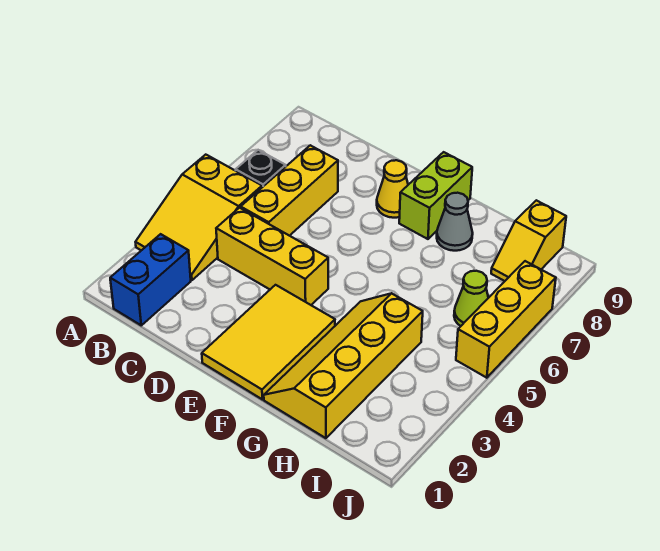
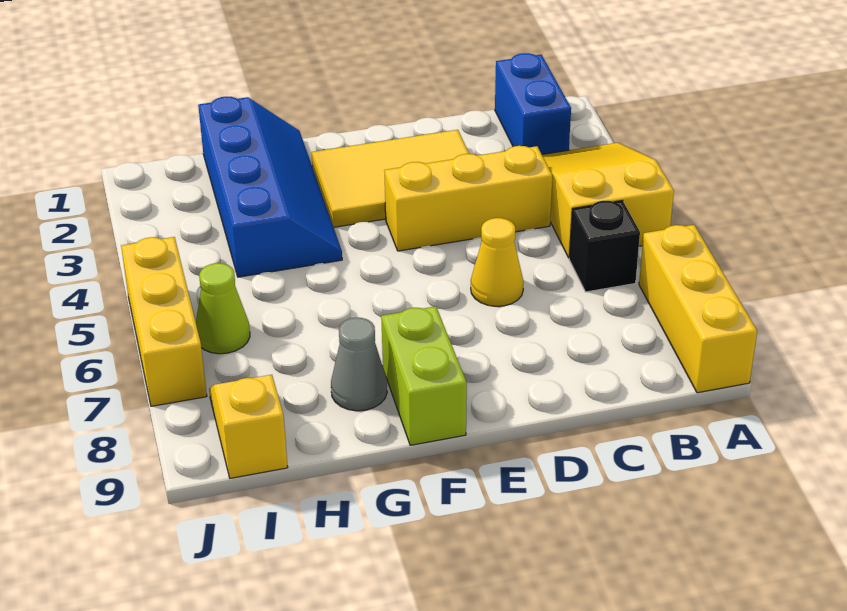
yellow brick C5:C7 level 1 -> yellow brick A7:A9 level 1
yellow tile E1:F3 level 1 -> yellow tile D2:F3 level 1
yellow cone E8 level 1 -> yellow cone D6 level 1
yellow slope G1:H4 level 1 top H -> blue slope G1:H4 level 1 top H

